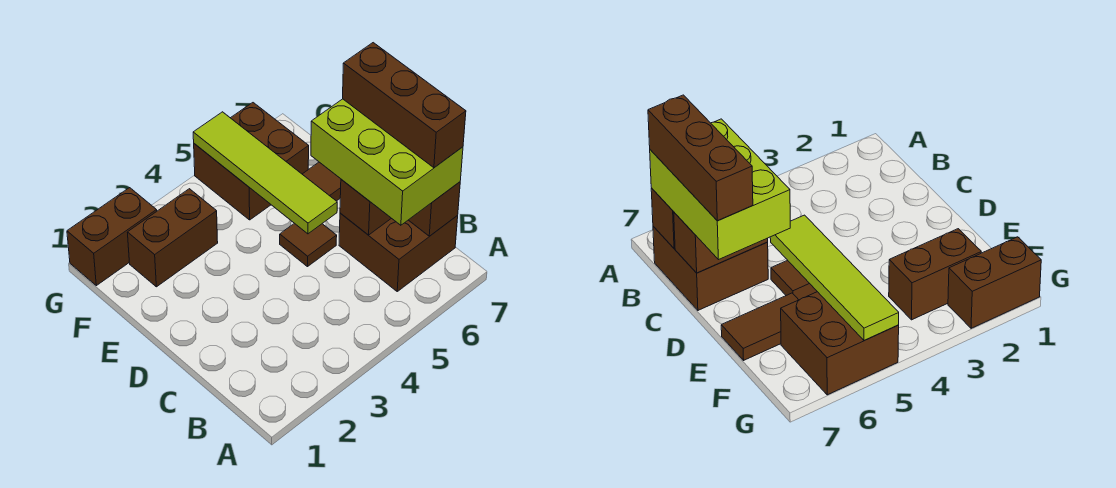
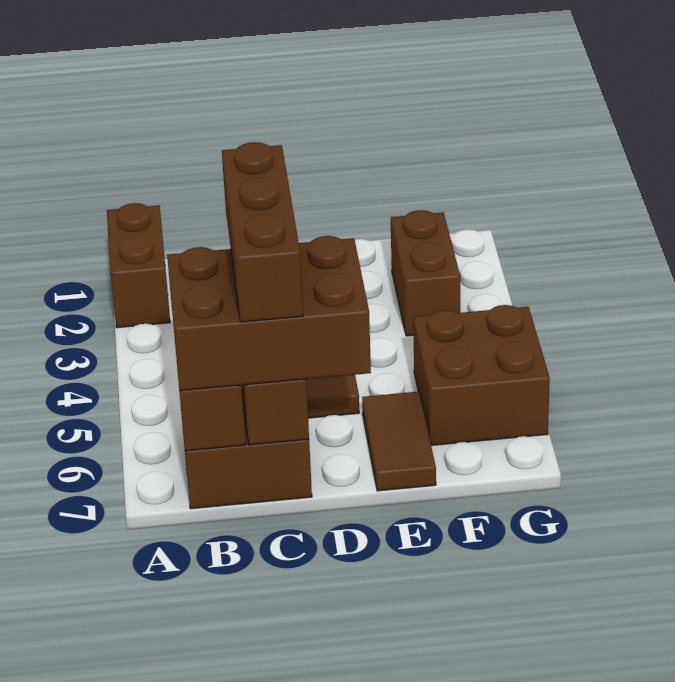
lime brick B6:D7 level 3 -> brown brick B6:D7 level 3
brown brick B7:D7 level 4 -> brown brick C5:C7 level 4
lime tile D5:G5 level 2 -> none
brown brick G1:G2 level 1 -> brown brick A1:A2 level 1

